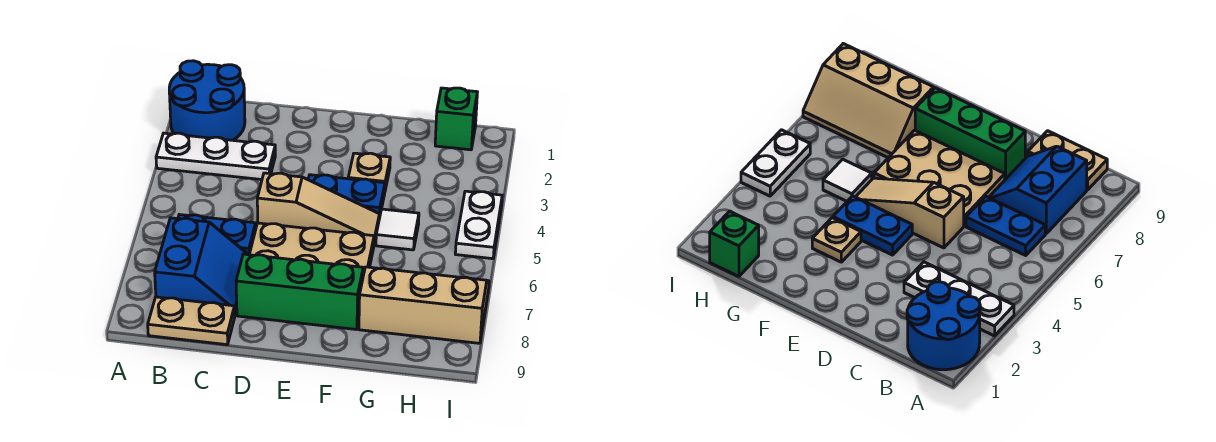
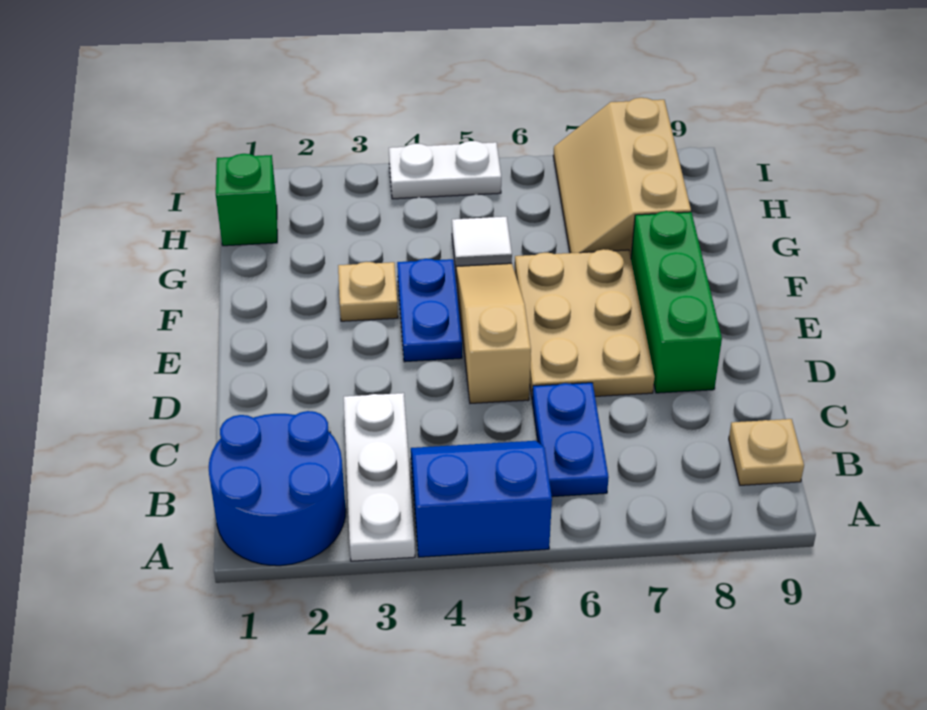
blue slope B7:C8 level 1 top B -> blue slope A4:B5 level 1 top A
tan plate B9:C9 level 1 -> tan plate B9 level 1

